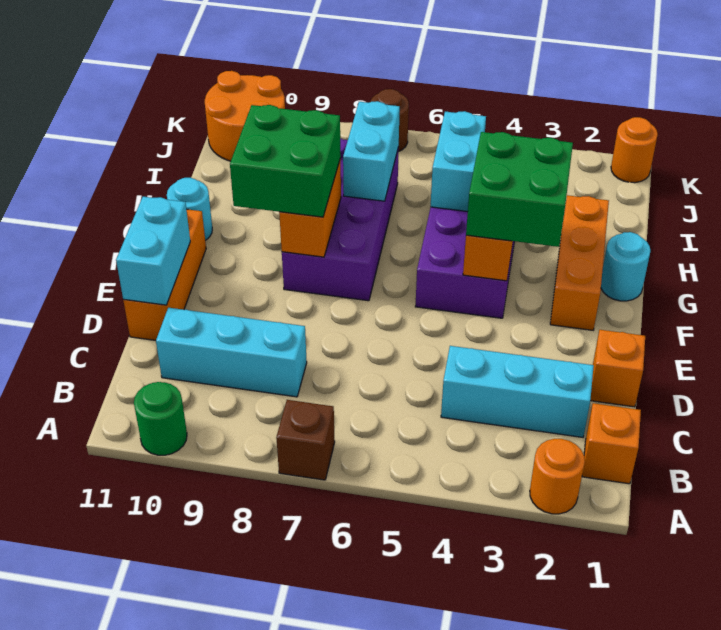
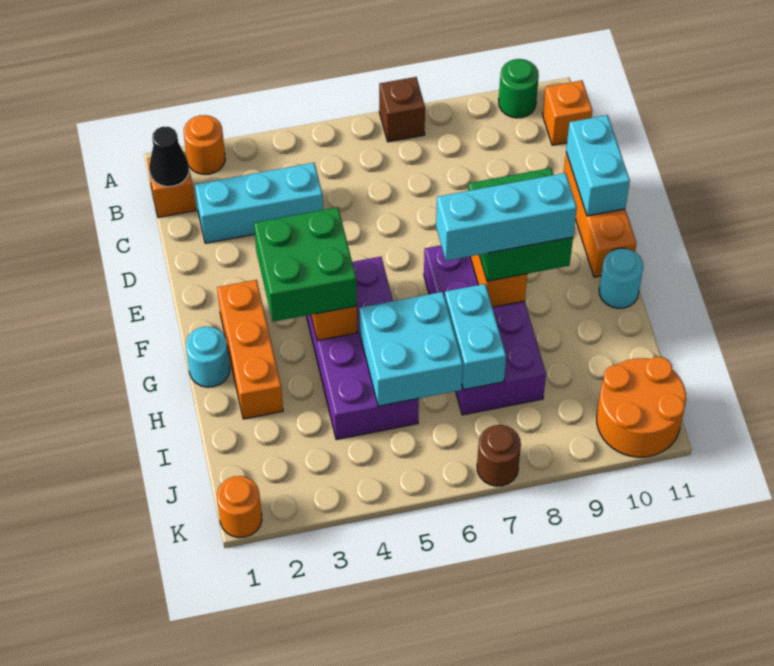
none -> black cone B1 level 2
cyan brick C8:C10 level 1 -> cyan brick G7:G9 level 4
orange brick D1 level 1 -> orange brick B11 level 1
cyan brick H5:I5 level 2 -> cyan brick H5:I6 level 2

